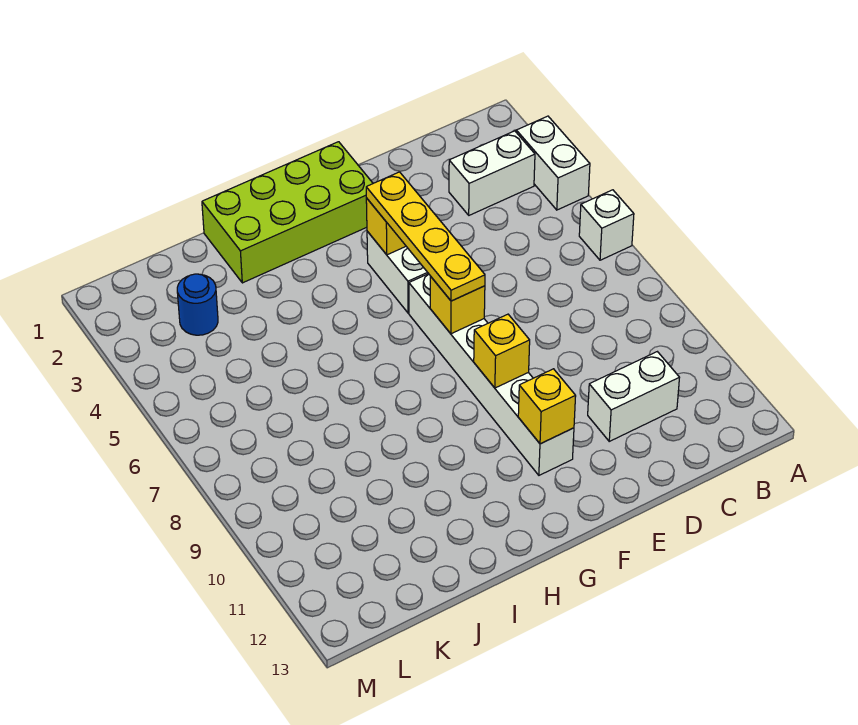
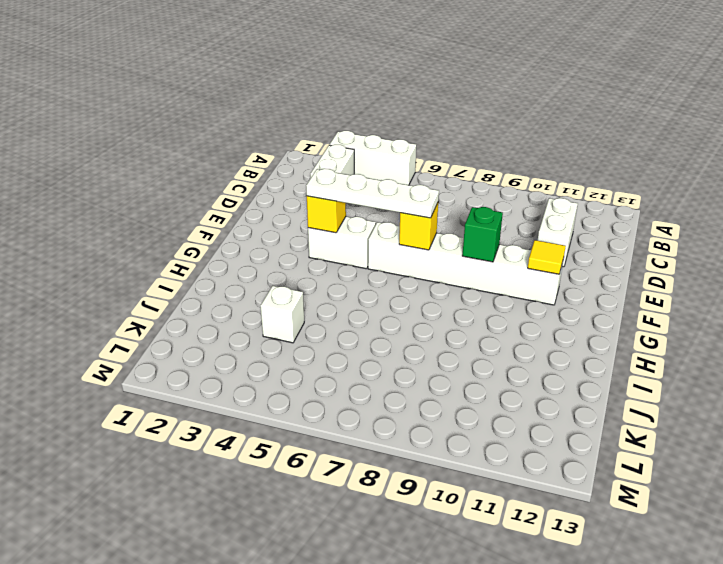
white brick A3:A4 level 1 -> white brick A3:A5 level 1
white brick A6 level 1 -> white brick J4 level 1
lime brick F1:I2 level 1 -> none
yellow plate F4:F7 level 3 -> white plate F4:F7 level 3
yellow brick F9 level 2 -> green brick F9 level 2
yellow brick F11 level 2 -> yellow tile F11 level 2
blue round brick K3 level 1 -> none

